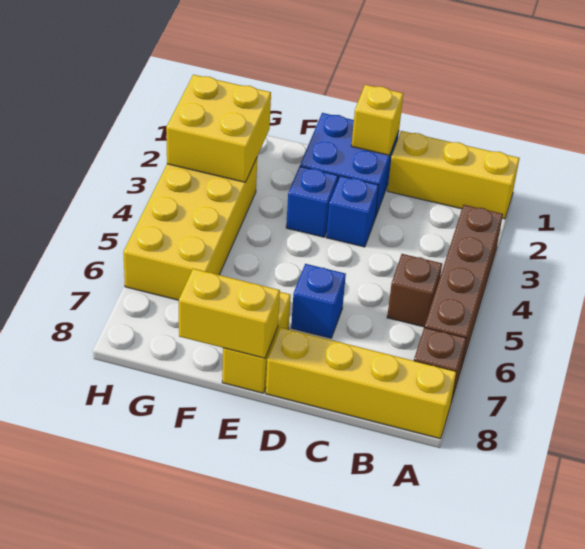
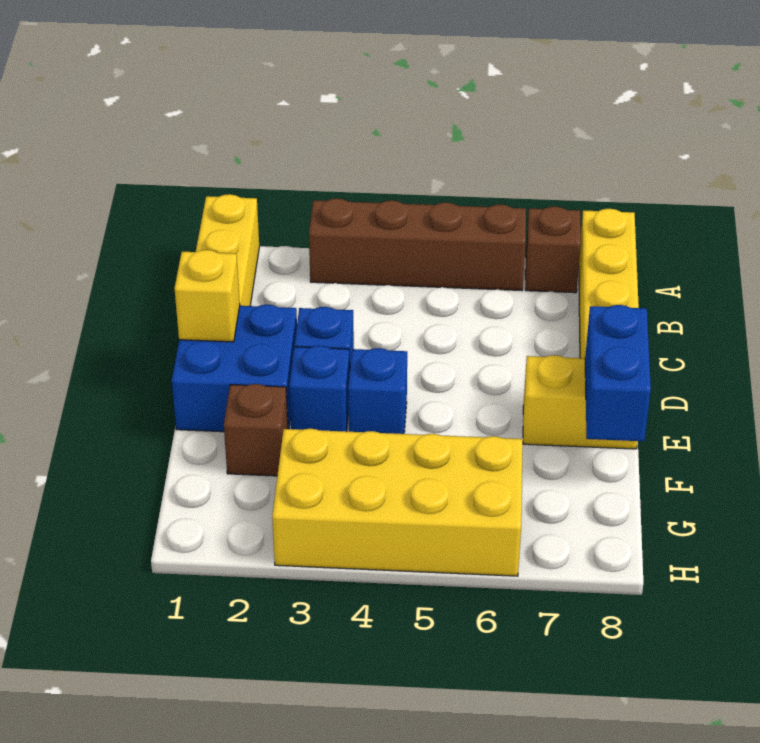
brown brick B5 level 1 -> brown brick F2 level 1
blue brick D6 level 1 -> blue brick E4 level 1
yellow brick E8:F8 level 2 -> blue brick E8:F8 level 2
yellow brick G2:H3 level 2 -> none

